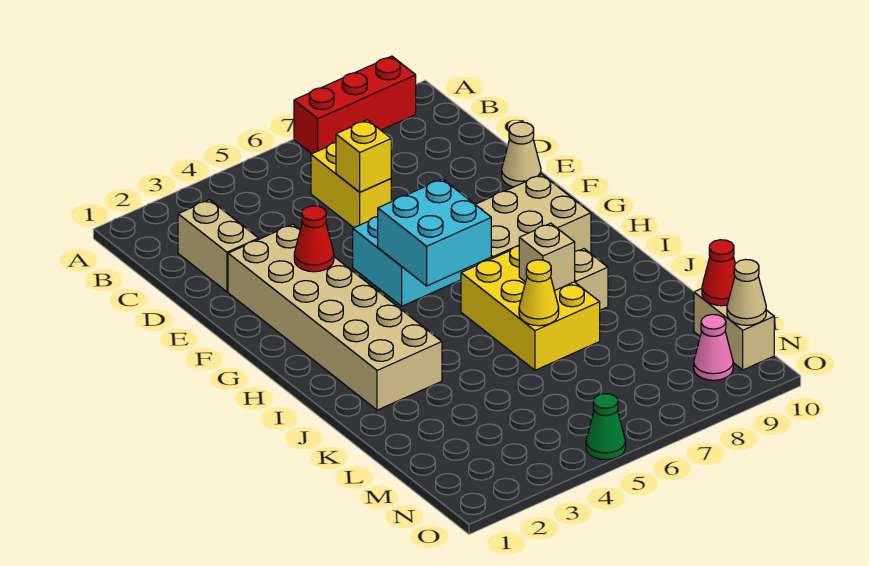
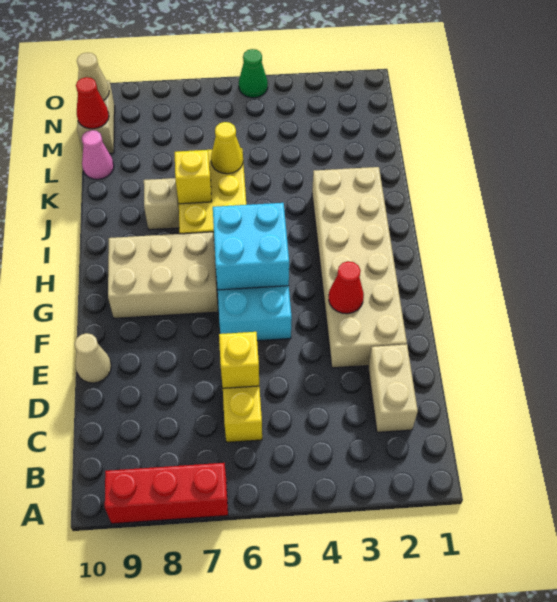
tan brick J7 level 2 -> yellow brick J7 level 2
pink cone N9 level 1 -> pink cone L10 level 1

